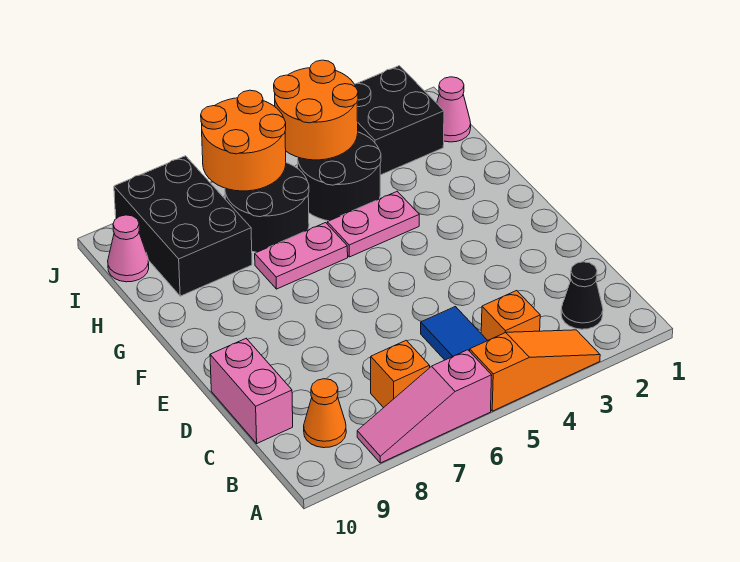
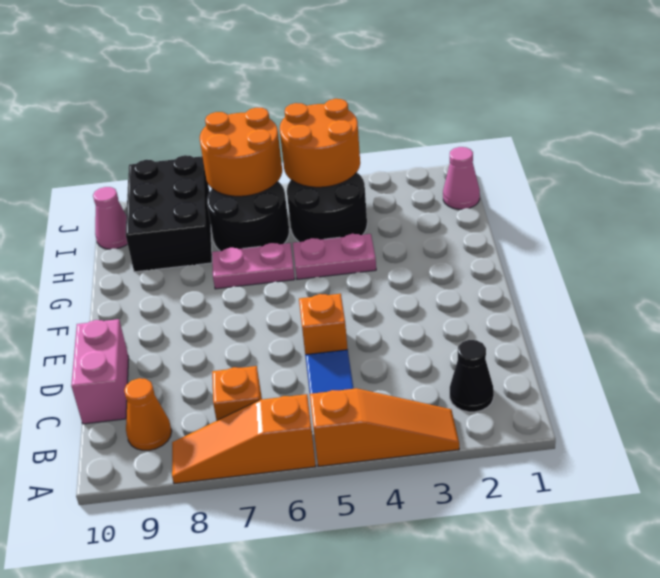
pink slope A6:A8 level 1 top 6 -> orange slope A6:A8 level 1 top 6
orange brick B4 level 1 -> orange brick D5 level 1
black brick I2:J3 level 1 -> none

